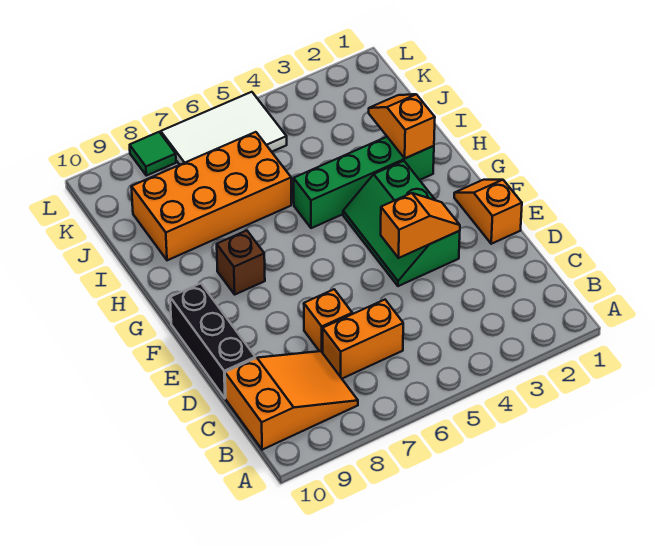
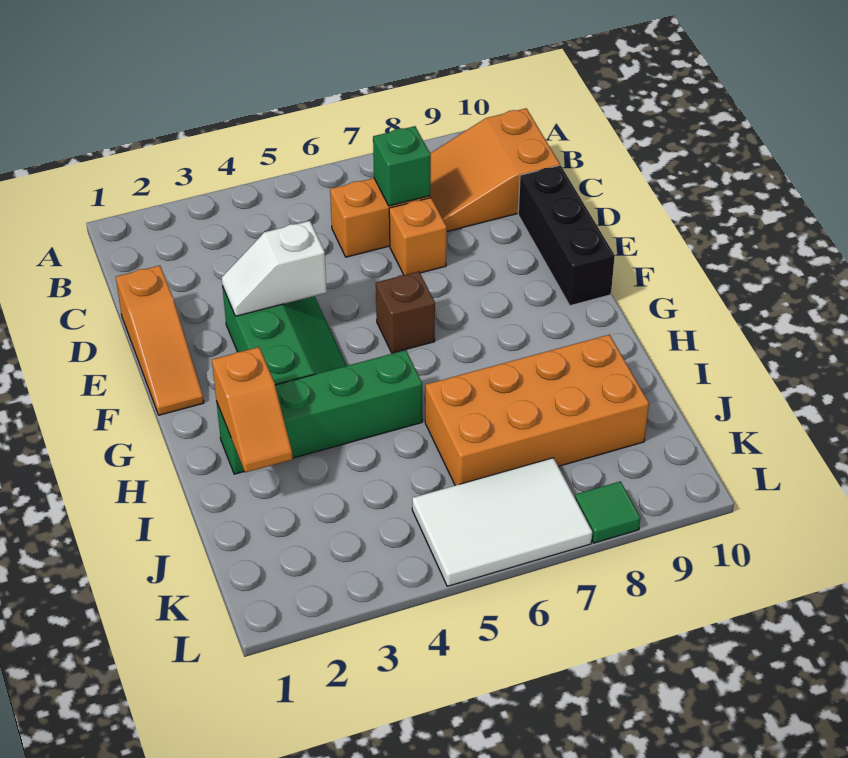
none -> green brick C7 level 2
orange slope E1:F1 level 1 top E -> orange slope D1:F1 level 1 top D
orange slope E3:E4 level 2 top 4 -> white slope E3:E4 level 2 top 4
brown brick G8 level 1 -> brown brick F6 level 1

